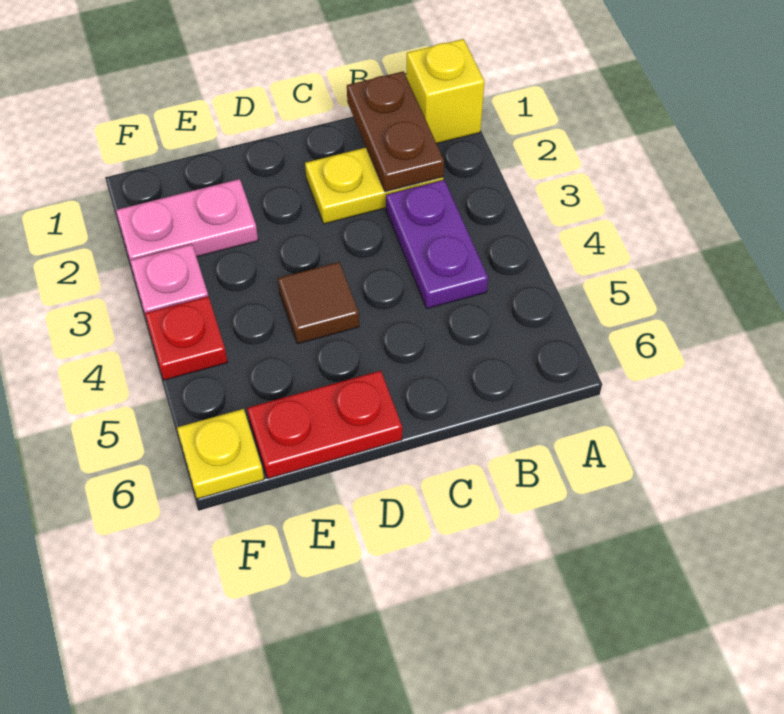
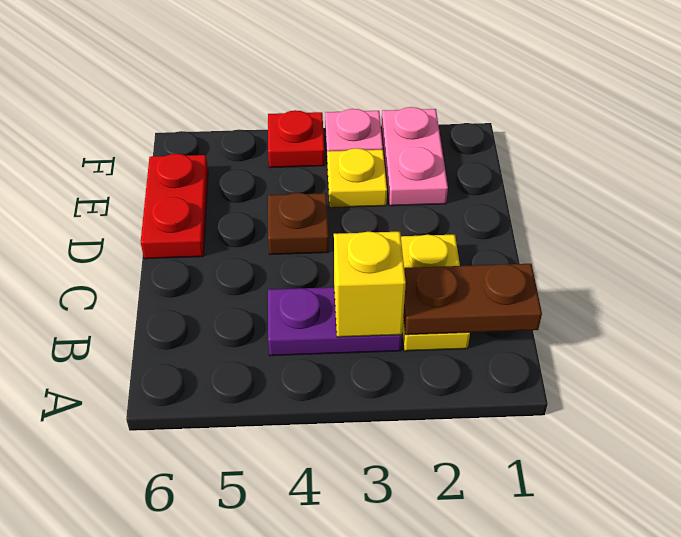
yellow brick A1 level 1 -> yellow brick B3 level 2
brown tile D4 level 1 -> brown plate D4 level 1
yellow plate F6 level 1 -> yellow plate E3 level 1

